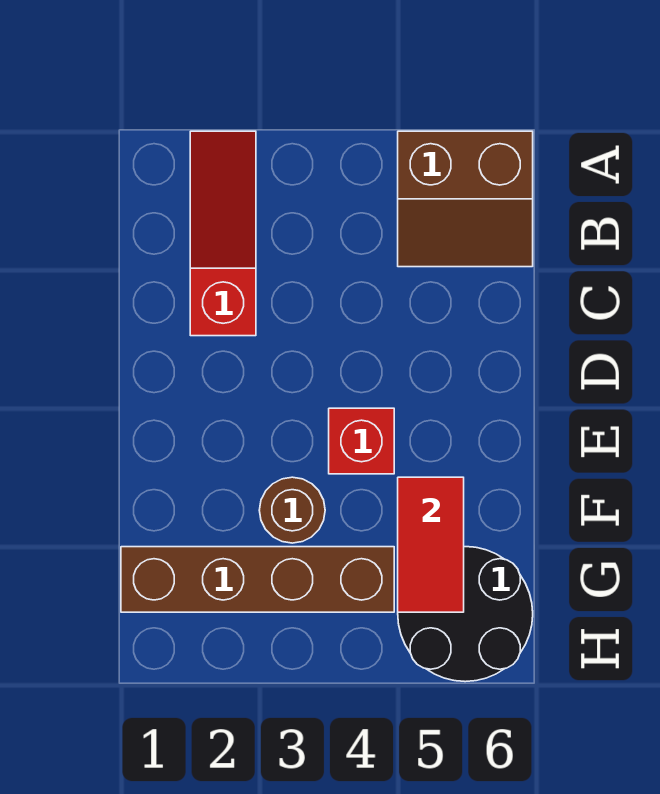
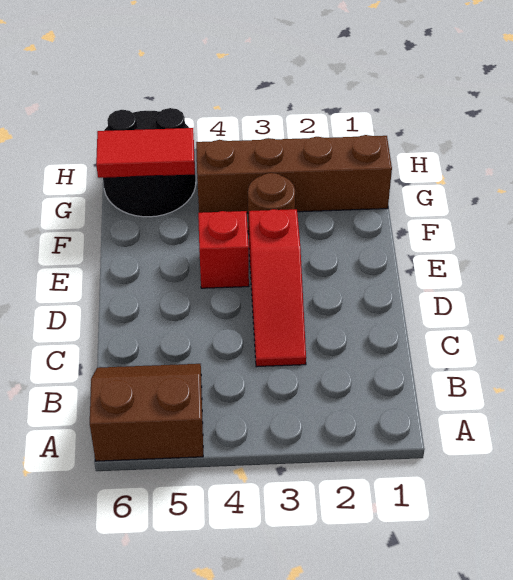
red slope A2:C2 level 1 top C -> red slope C3:E3 level 1 top E
red tile F5:G5 level 2 -> red tile G5:G6 level 2

